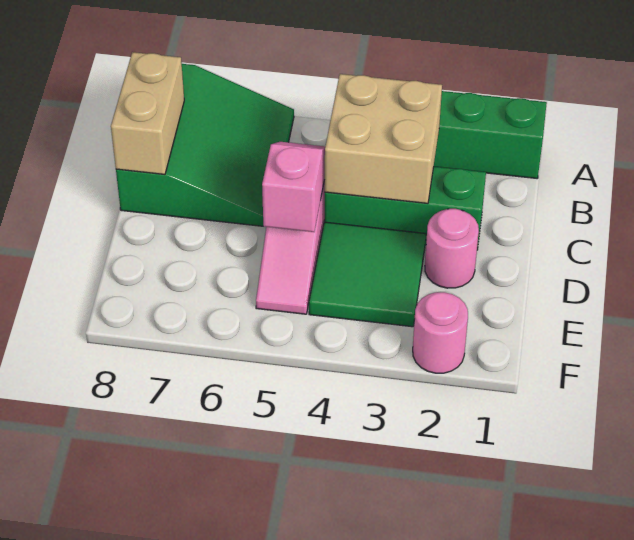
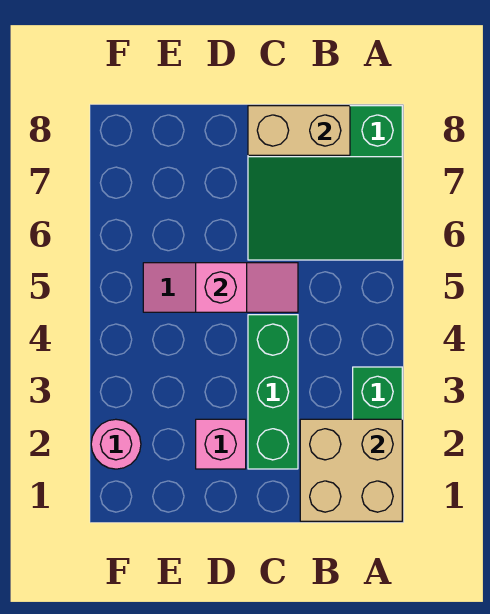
tan brick B3:C4 level 2 -> tan brick A1:B2 level 2
pink round brick D2 level 1 -> pink brick D2 level 1
green tile D3:E4 level 1 -> none

